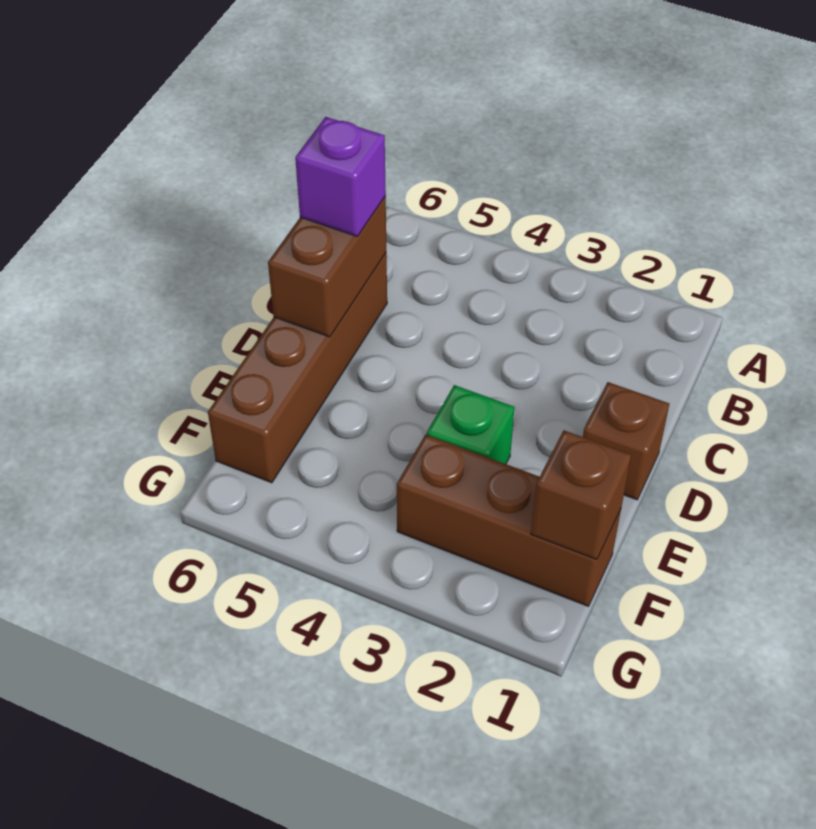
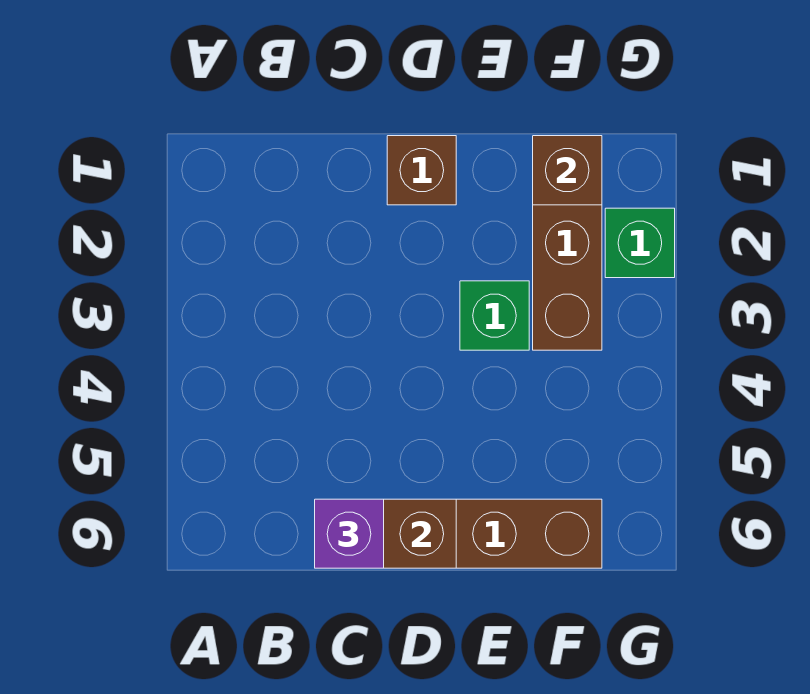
none -> green brick G2 level 1

